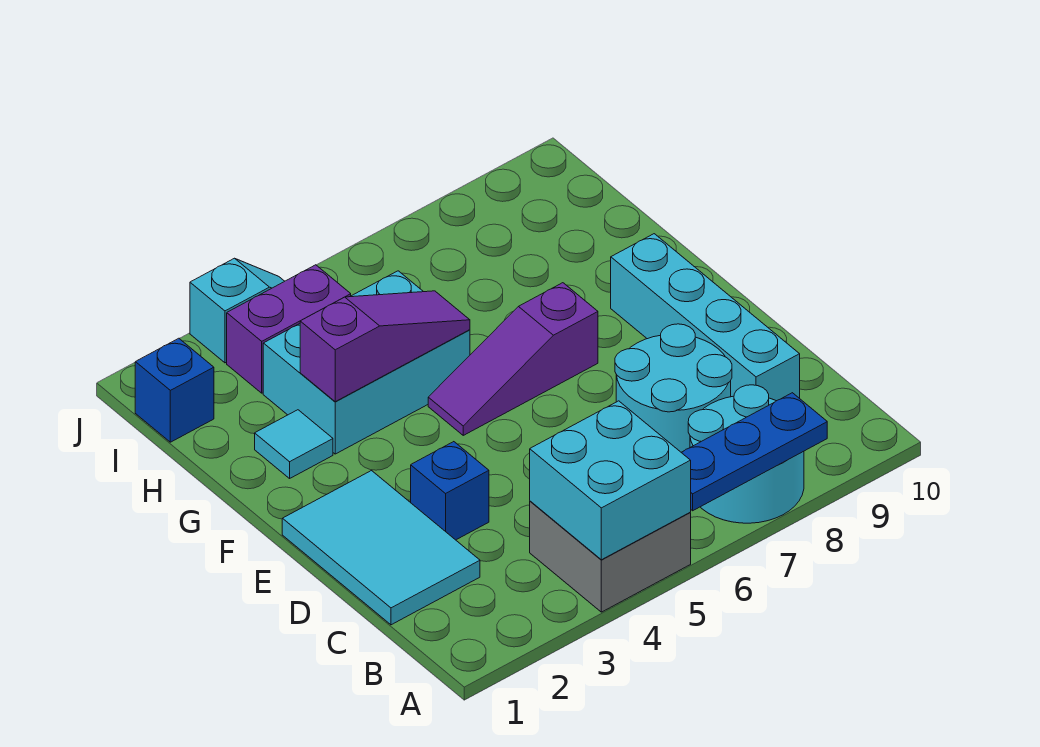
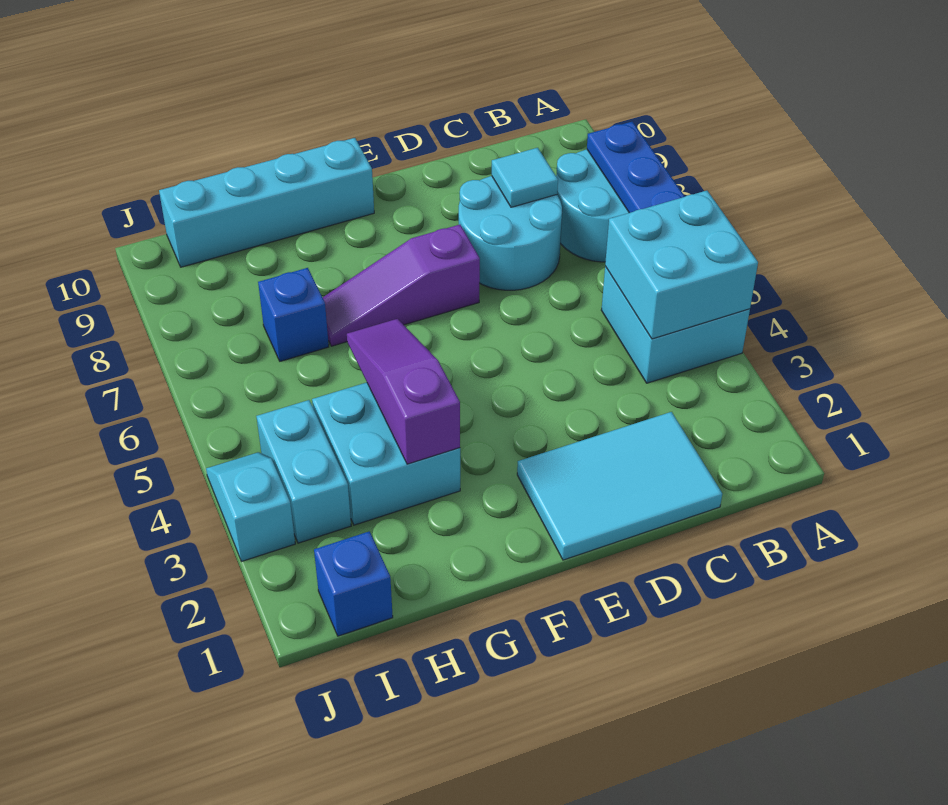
grey brick A4:B5 level 1 -> cyan brick A4:B5 level 1
cyan brick C9:F9 level 1 -> cyan brick F10:I10 level 1
blue brick D3 level 1 -> blue brick H7 level 1
purple slope F5:F7 level 1 top 7 -> purple slope E7:G7 level 1 top E
cyan tile G2 level 1 -> cyan tile C8 level 2
cyan brick G3:H5 level 1 -> cyan brick G3:H4 level 1
purple brick I3:I4 level 1 -> cyan brick I3:I4 level 1

